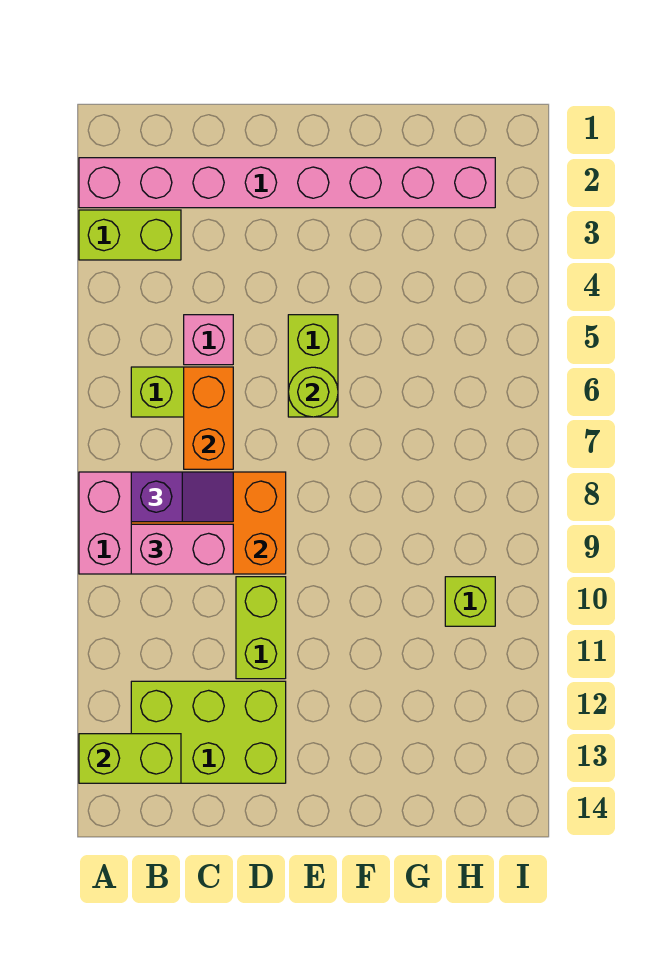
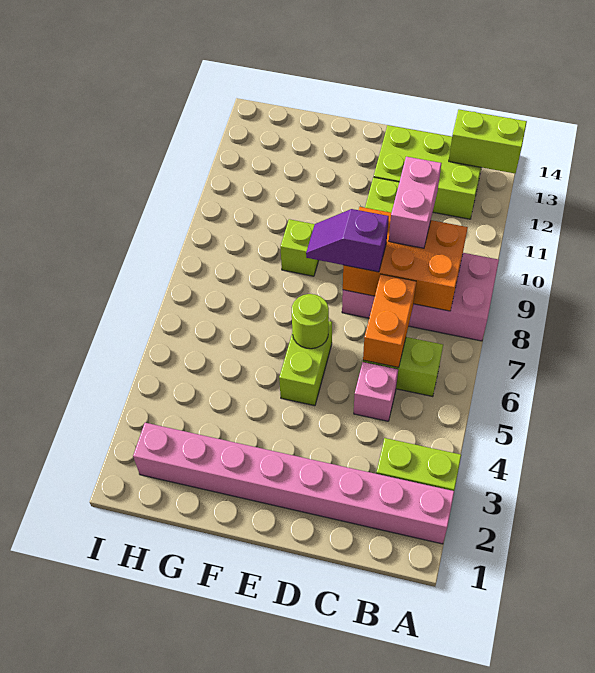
purple slope B8:C8 level 3 top B -> purple slope D8:E8 level 3 top D
pink brick B9:C9 level 3 -> pink brick C9:C10 level 3
lime brick H10 level 1 -> lime brick F9 level 1

